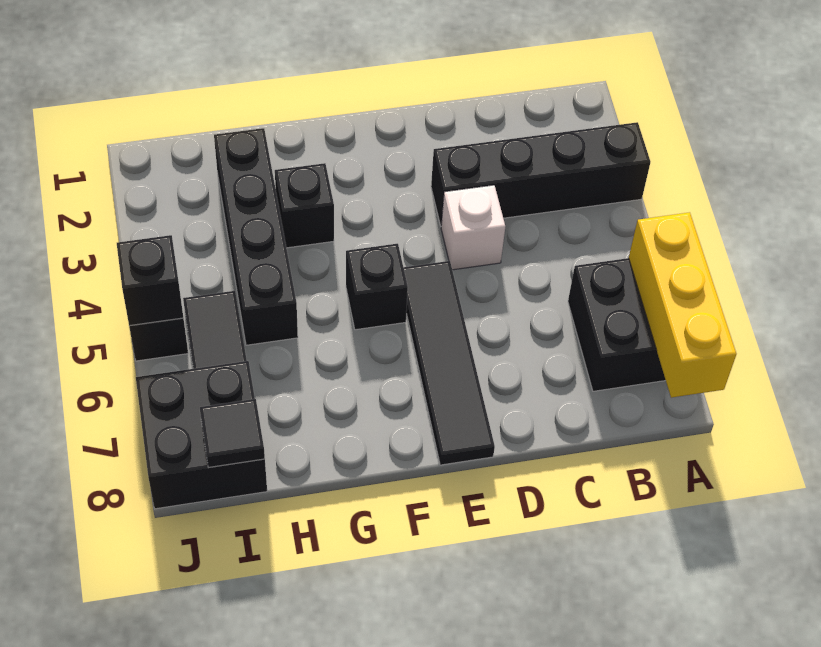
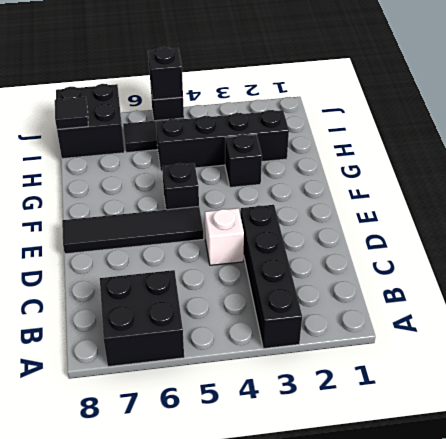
yellow brick A6:A8 level 2 -> none

